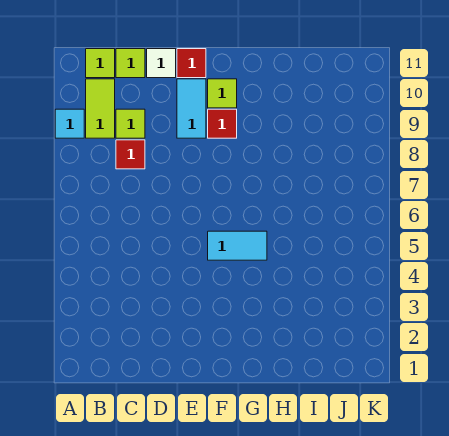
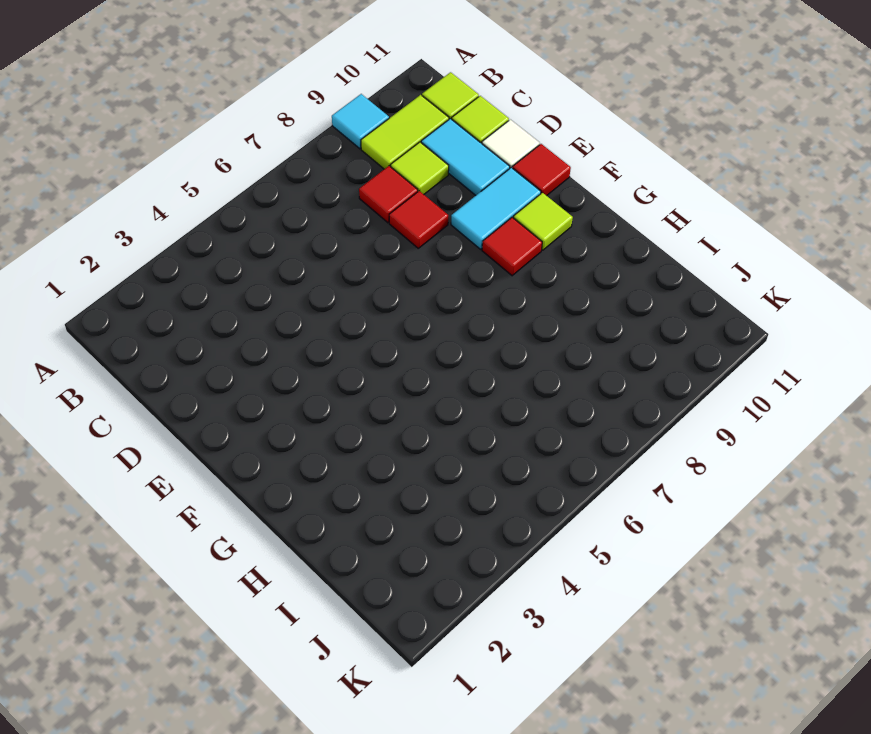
none -> red tile D8 level 1
cyan tile F5:G5 level 1 -> cyan tile C10:D10 level 1

